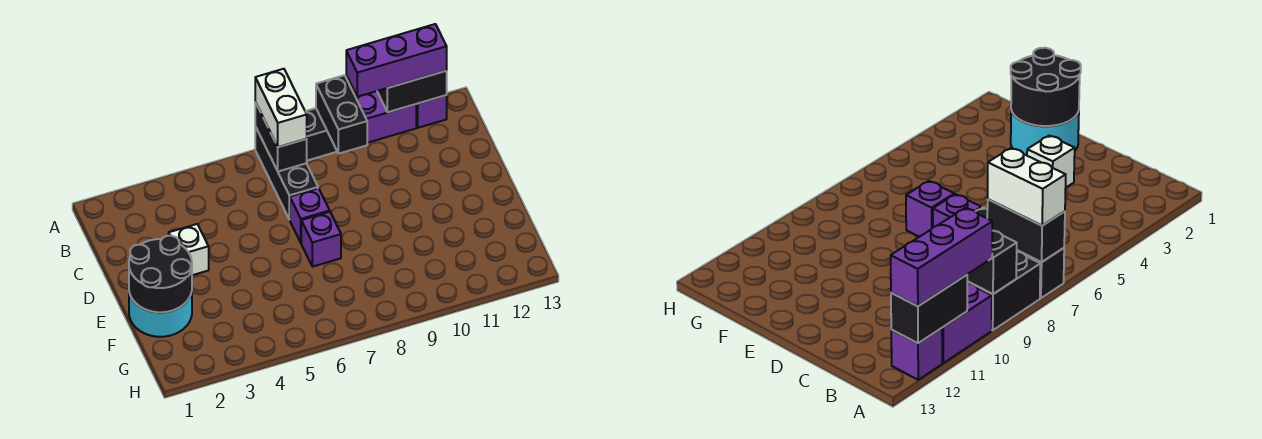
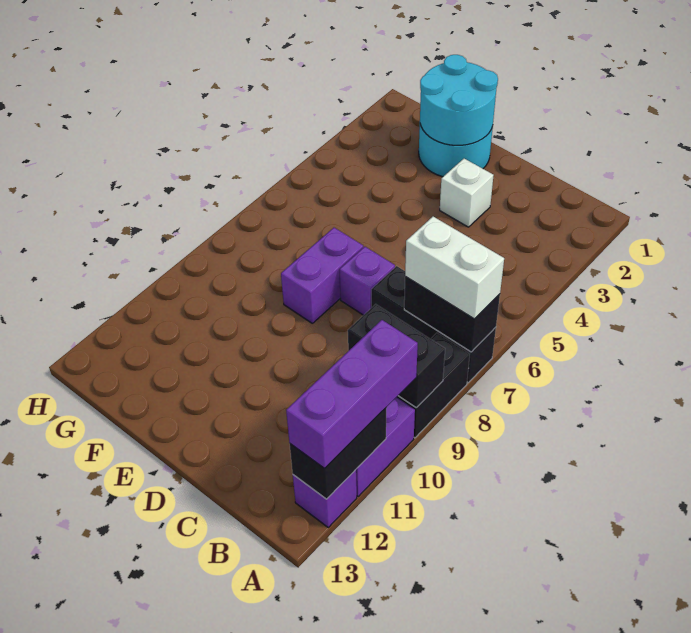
black round brick E1:F2 level 2 -> cyan round brick E1:F2 level 2
purple brick E7 level 1 -> purple brick E7:E8 level 1

